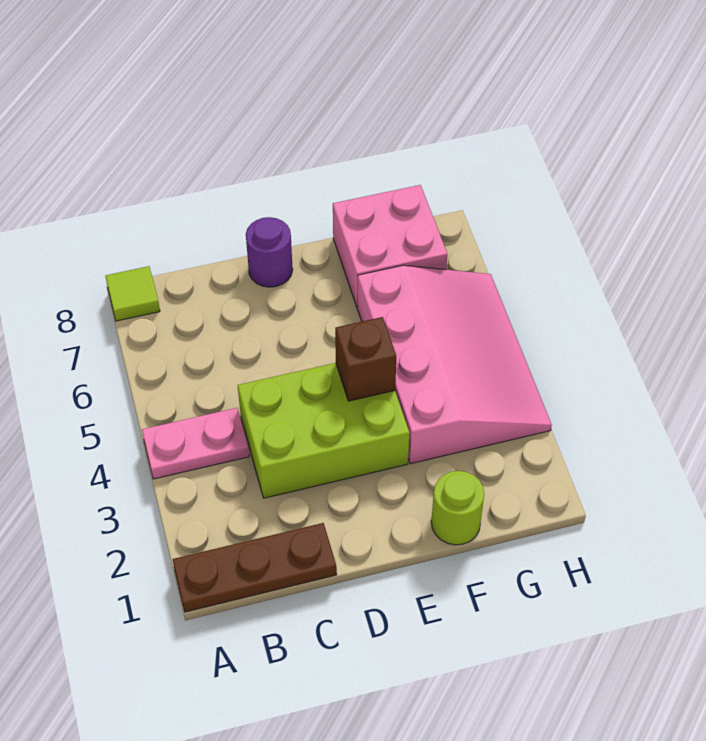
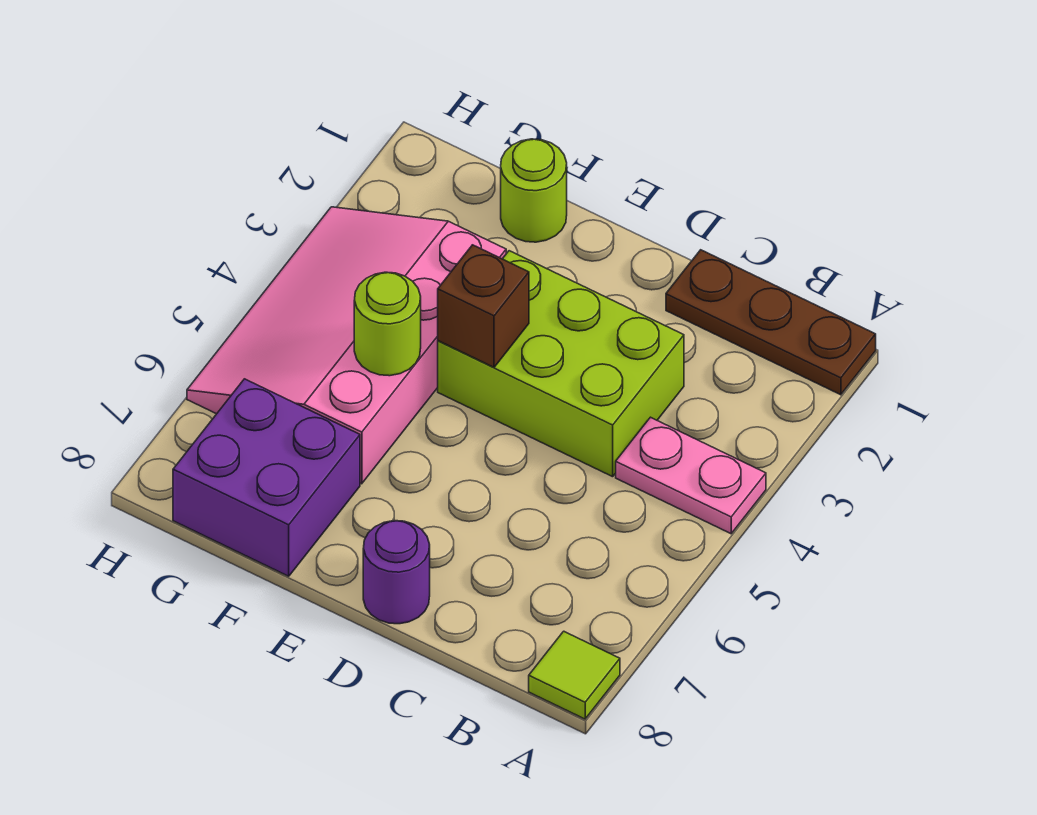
none -> lime round brick F5 level 2
pink brick F7:G8 level 1 -> purple brick F7:G8 level 1

